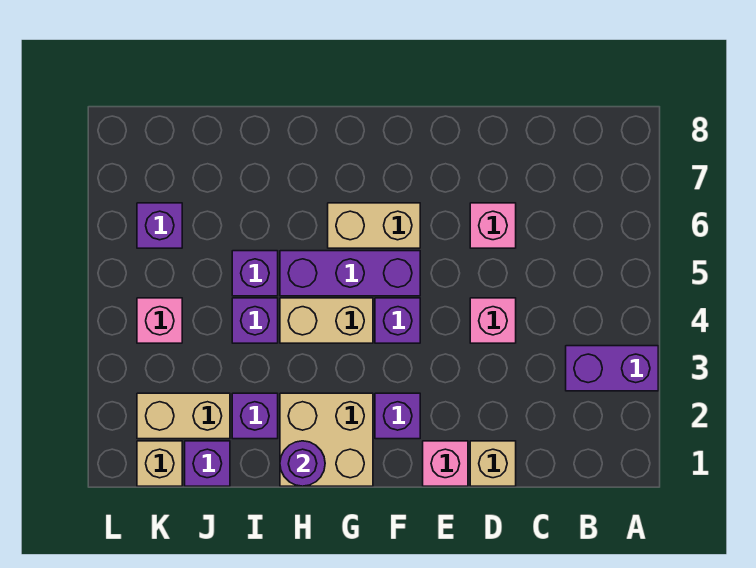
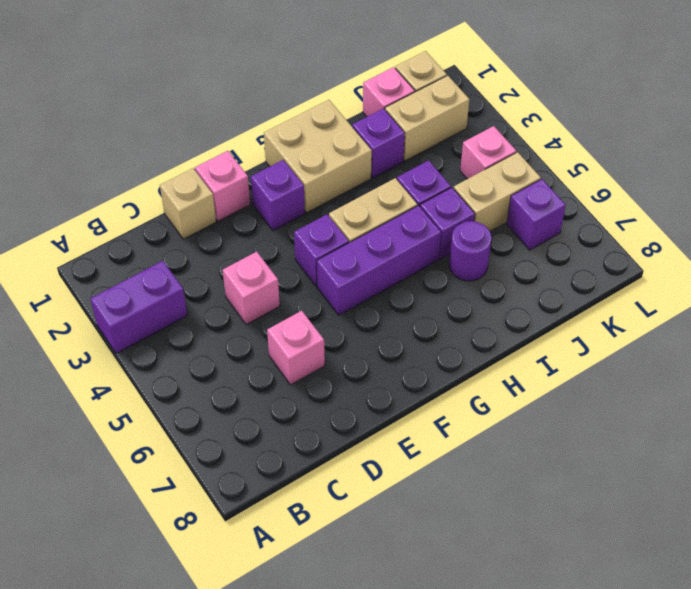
tan brick F6:G6 level 1 -> tan brick J5:K5 level 1
purple round brick H1 level 2 -> purple round brick I6 level 1
purple brick J1 level 1 -> pink brick J1 level 1

